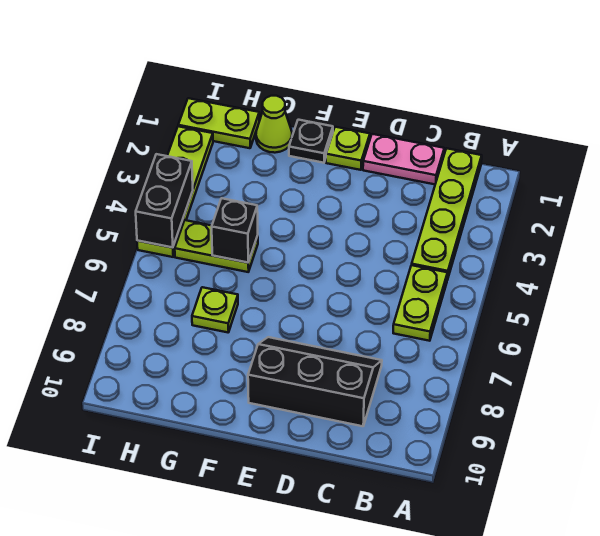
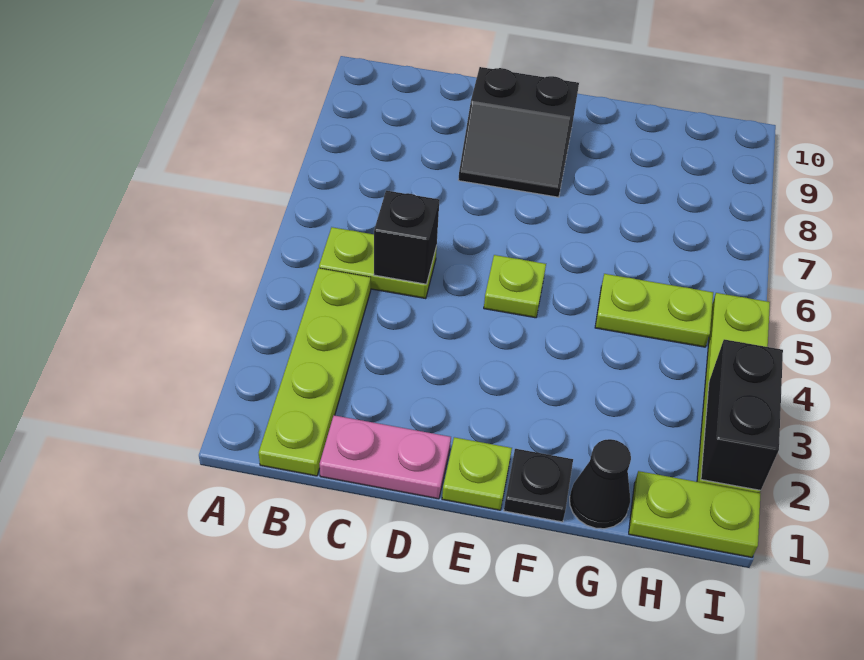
lime plate B5:B6 level 1 -> lime plate B5:C5 level 1
black slope C8:E9 level 1 top 9 -> black slope D8:E9 level 1 top 9
lime cone G1 level 1 -> black cone G1 level 1
black brick G5 level 2 -> black brick C5 level 2
lime plate G7 level 1 -> lime plate E5 level 1
black brick I4:I5 level 2 -> black brick I2:I3 level 2

